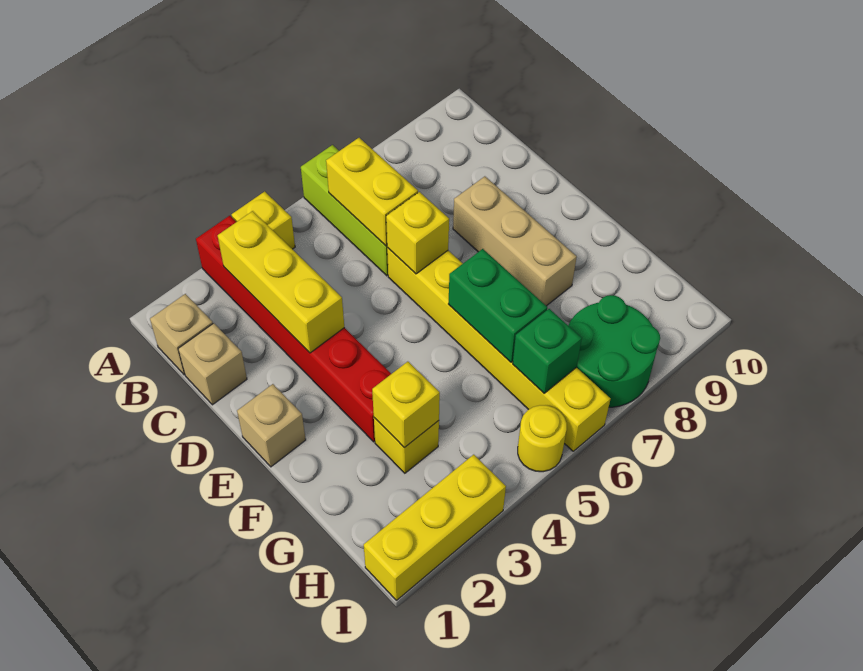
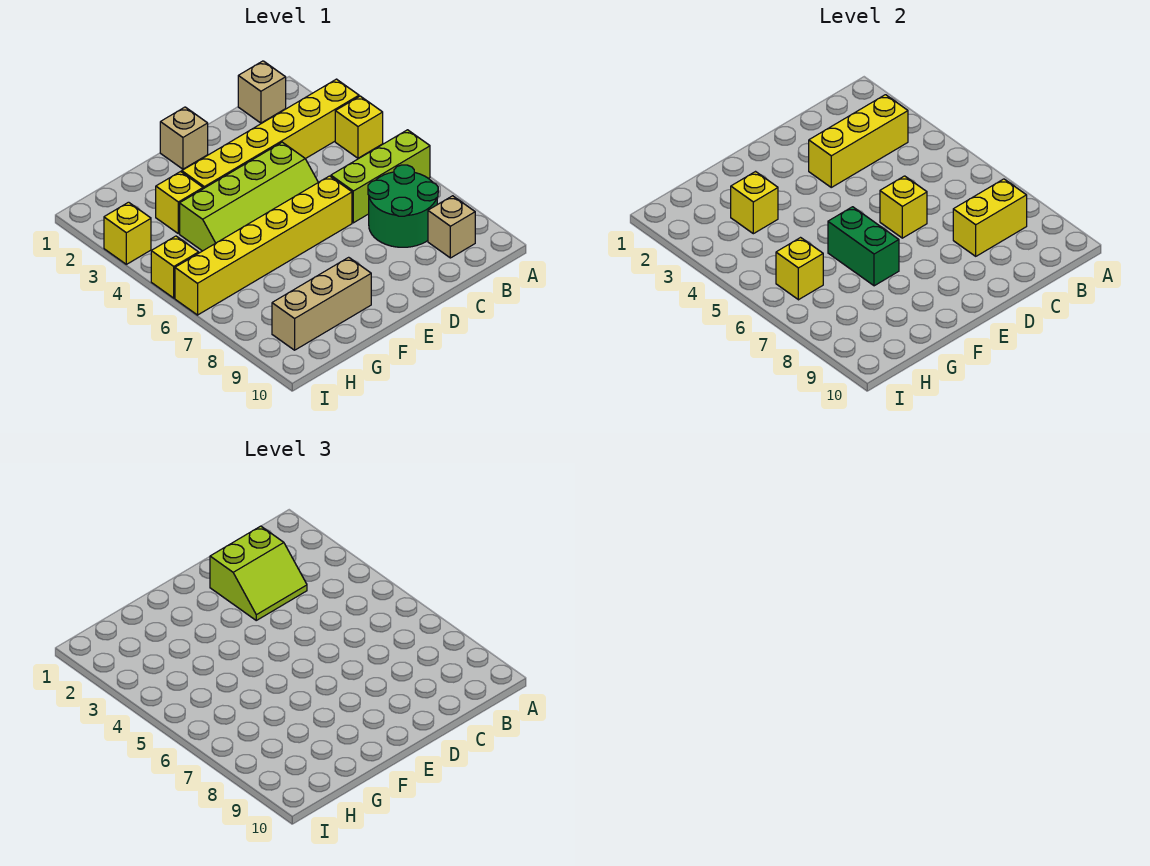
red brick A3:F3 level 1 -> yellow brick A3:F3 level 1
yellow brick B6:C6 level 2 -> yellow brick B8:C8 level 2
tan brick C1 level 1 -> tan brick B9 level 1
none -> lime slope C2:D3 level 3 top 2
none -> lime slope D4:G5 level 1 top 4
tan brick D8:F8 level 1 -> tan brick F9:H9 level 1
green brick F6:G6 level 2 -> green brick F6:F7 level 2
green brick H6 level 2 -> yellow brick H6 level 2
green round brick H7:I8 level 1 -> green round brick B7:C8 level 1
yellow brick I1:I3 level 1 -> yellow brick I3 level 1
yellow round brick I5 level 1 -> yellow brick I5 level 1

